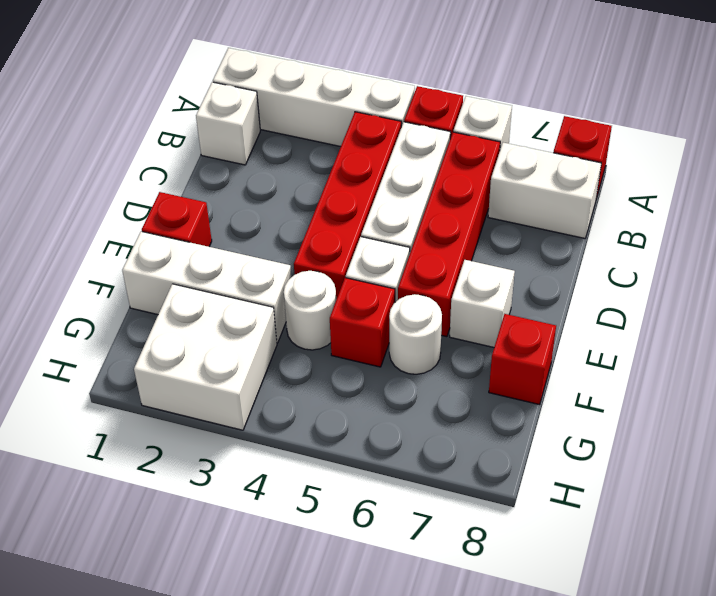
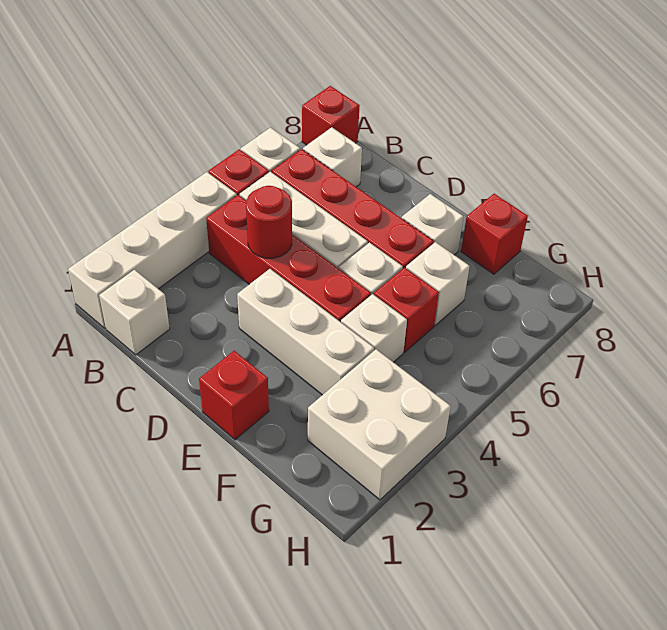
white brick B7:B8 level 1 -> white brick B7 level 1
none -> red round brick C4 level 2
white brick F1:F3 level 1 -> white brick D3:F3 level 1
white round brick F4 level 1 -> white brick F4 level 1
white round brick F6 level 1 -> white brick F6 level 1

